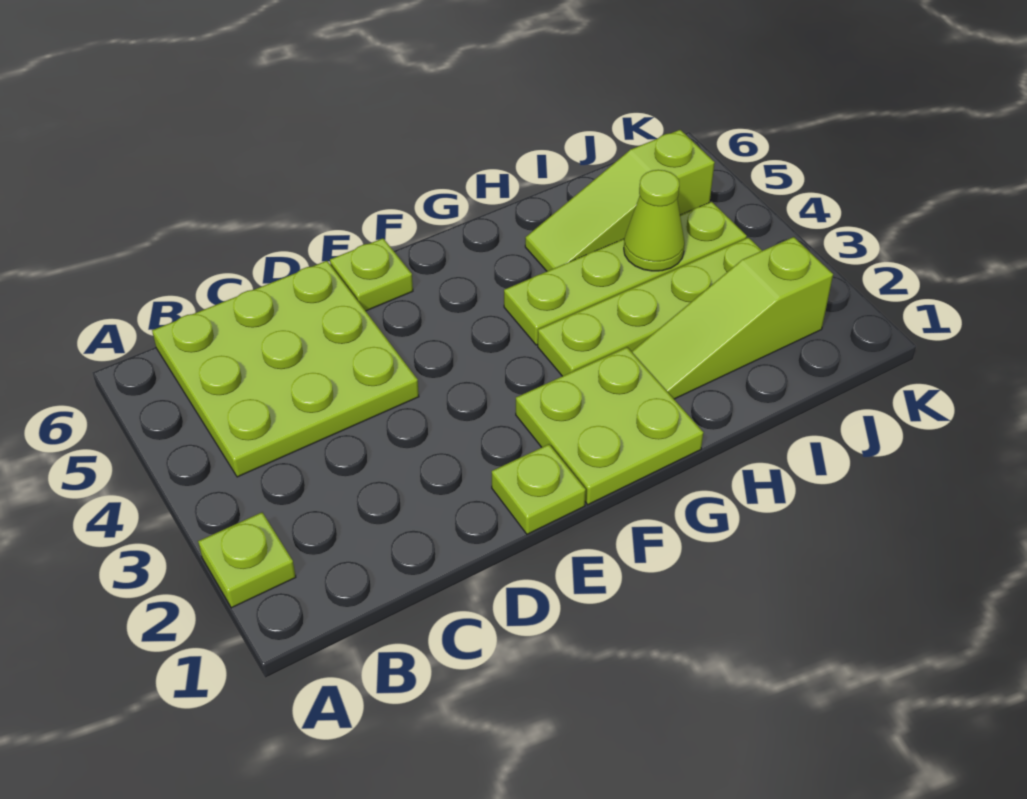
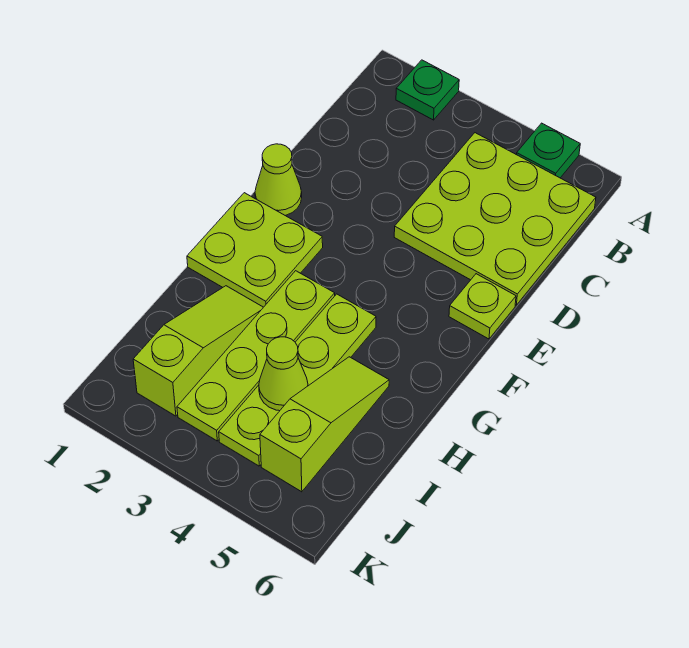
lime plate A2 level 1 -> green plate A2 level 1
none -> green plate A5 level 1
lime plate E1 level 1 -> lime cone E1 level 1

